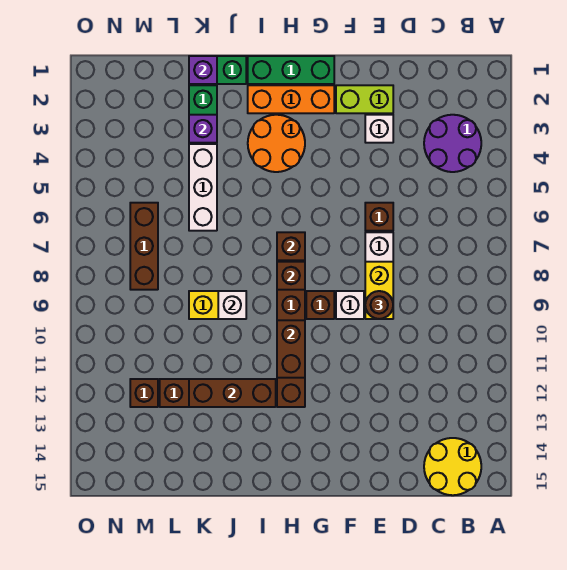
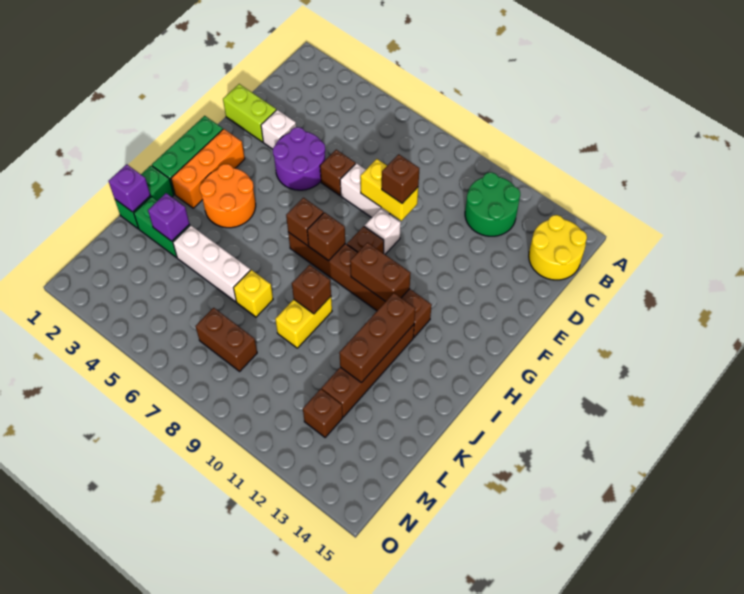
purple round brick B3:C4 level 1 -> purple round brick E4:F5 level 1
none -> green round brick B11:C12 level 1
lime brick E2:F2 level 1 -> lime brick E1:E2 level 1
brown round brick E9 level 3 -> brown brick E9 level 3
white brick J9 level 2 -> brown brick J9 level 2
none -> yellow brick K7 level 1
brown brick M6:M8 level 1 -> brown brick M7:M8 level 1

